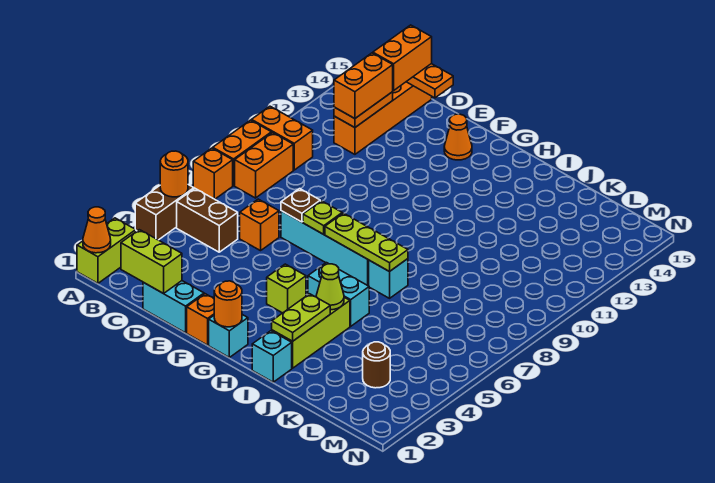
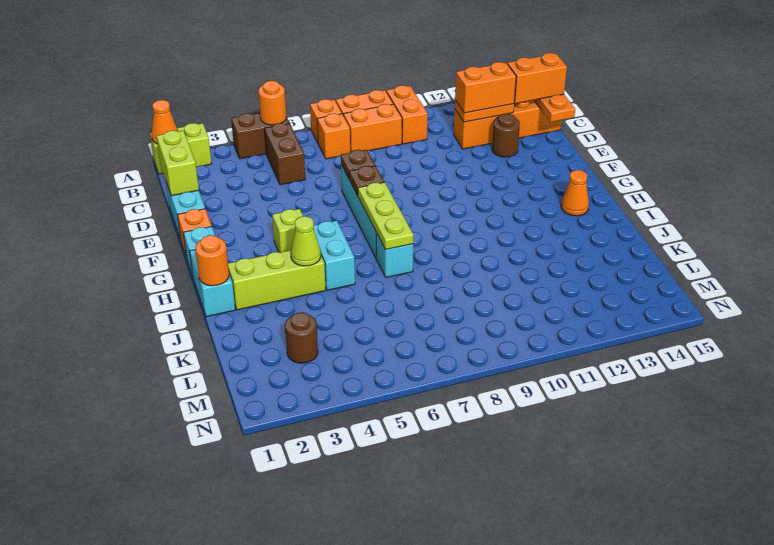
orange brick D6 level 1 -> orange brick B7 level 1
none -> brown round brick D13 level 1
lime plate F7 level 2 -> brown plate F7 level 2
orange cone F14 level 1 -> orange cone H14 level 1
orange round brick G1 level 2 -> orange round brick I1 level 2
cyan brick I1 level 1 -> cyan brick H1:I1 level 1
lime plate I2:I3 level 2 -> none

